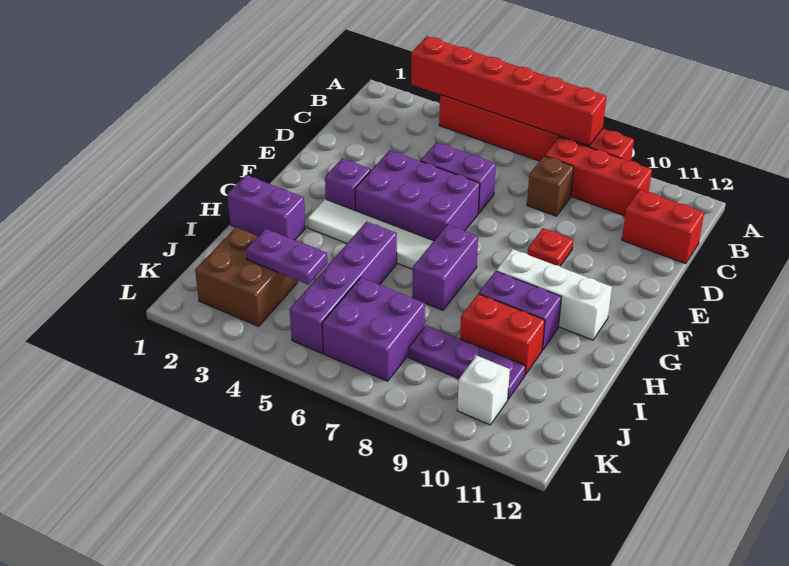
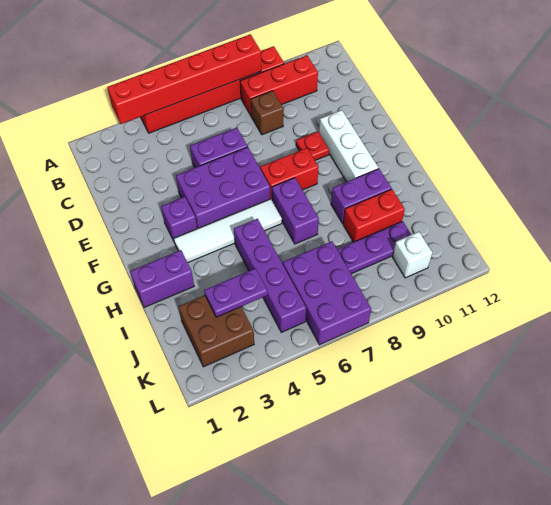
red brick C11:C12 level 1 -> red brick F7:F8 level 1
white brick G9:G11 level 1 -> white brick E10:G10 level 1
purple brick J6:K7 level 1 -> purple brick J6:L7 level 1

